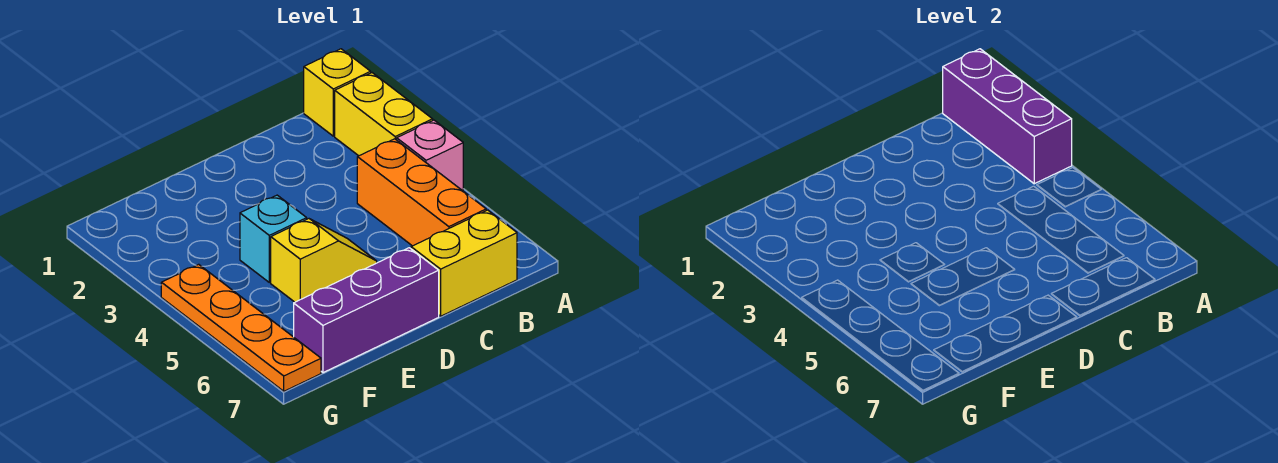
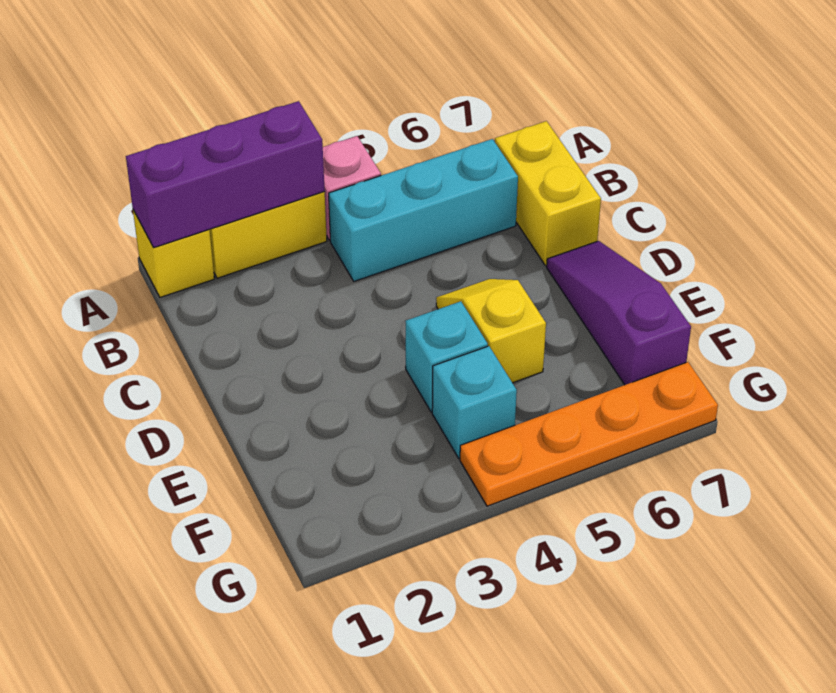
orange brick B4:B6 level 1 -> cyan brick B4:B6 level 1
purple brick D7:F7 level 1 -> purple slope D7:F7 level 1 top F
none -> cyan brick F4 level 1

